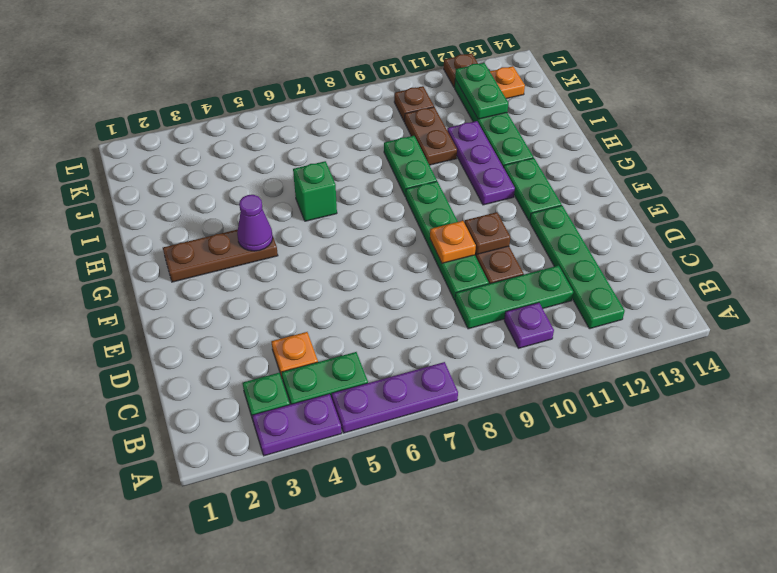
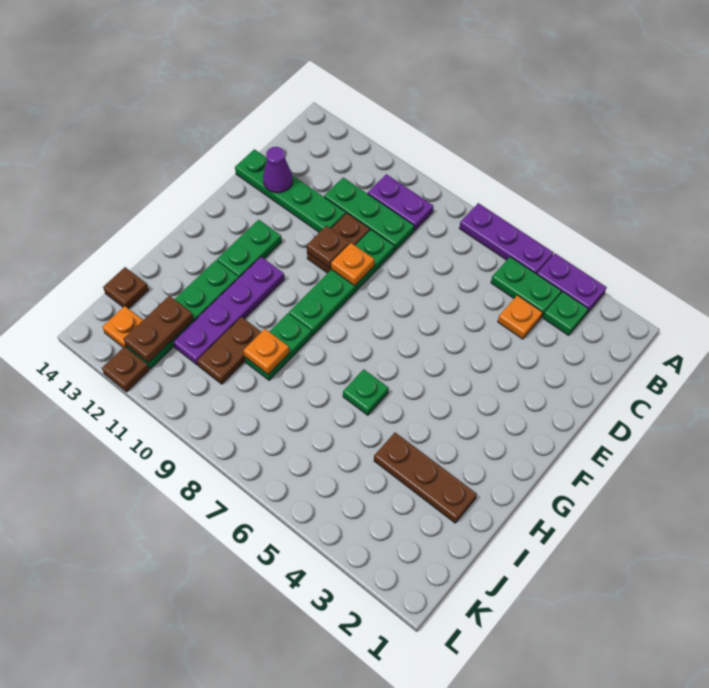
purple plate B10 level 1 -> purple plate B9:B10 level 1
green plate B12:E12 level 1 -> green plate D11:D14 level 1
brown plate G2:G4 level 1 -> brown plate I2:I4 level 1
purple cone G4 level 2 -> purple cone D13 level 2
purple plate G11:I11 level 1 -> purple plate G11:J11 level 1
green brick H6 level 1 -> green plate H6 level 1
none -> orange plate I9 level 2
green plate J12:K12 level 2 -> brown plate J12:K12 level 2
brown plate K10 level 1 -> brown plate J14 level 1

